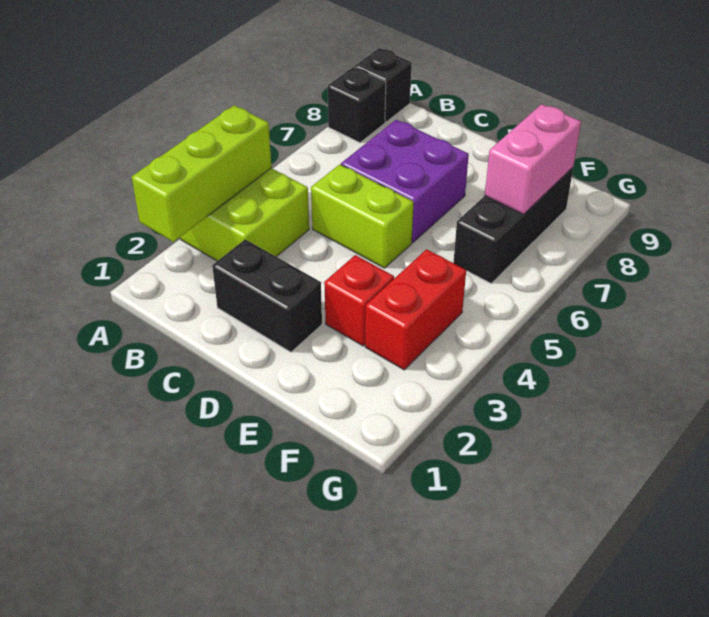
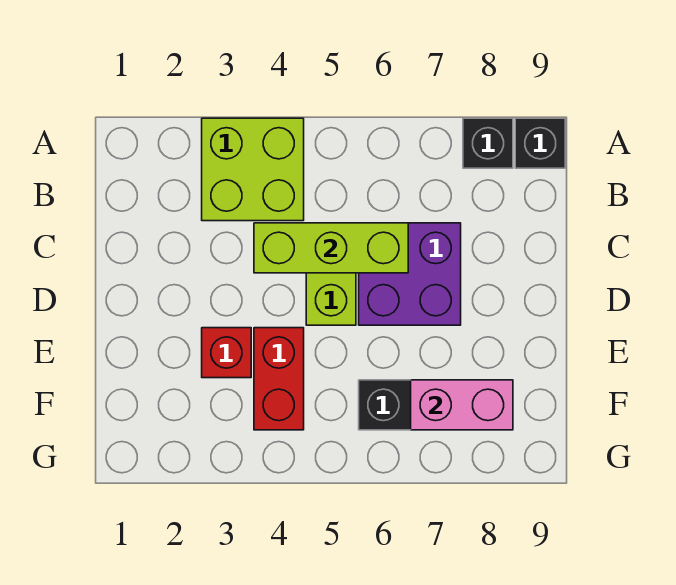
lime brick A2:A4 level 2 -> lime brick C4:C6 level 2
black brick C2:D2 level 1 -> none
red brick F3:F4 level 1 -> red brick E4:F4 level 1

